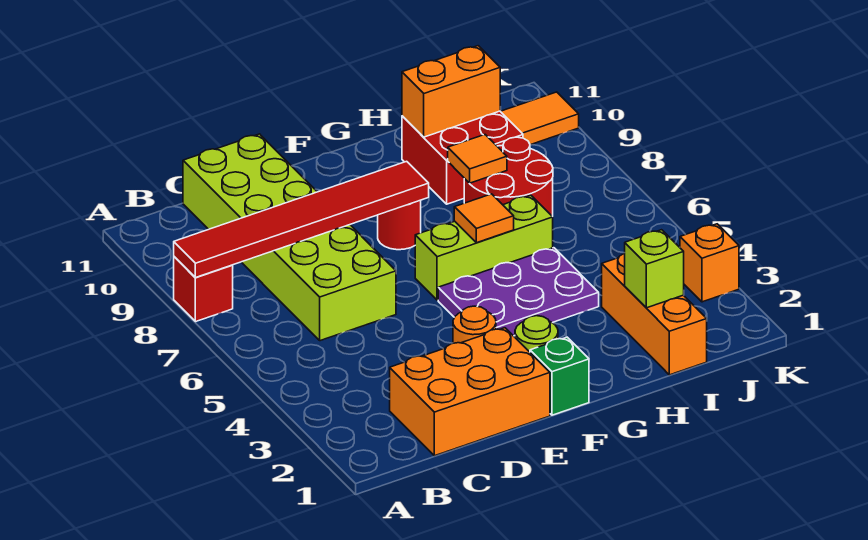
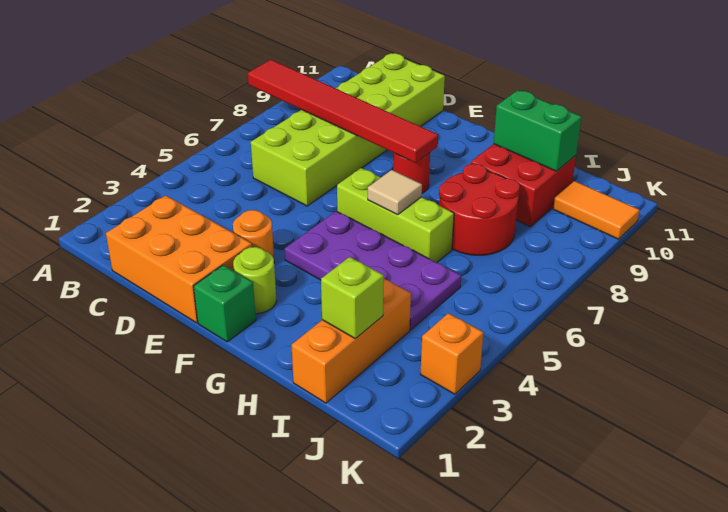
red brick A8 level 1 -> none
purple plate F4:H5 level 1 -> purple plate F4:I5 level 1
orange tile G6 level 2 -> tan tile G6 level 2
orange tile H8 level 2 -> none
orange brick H10:I10 level 2 -> green brick H10:I10 level 2

